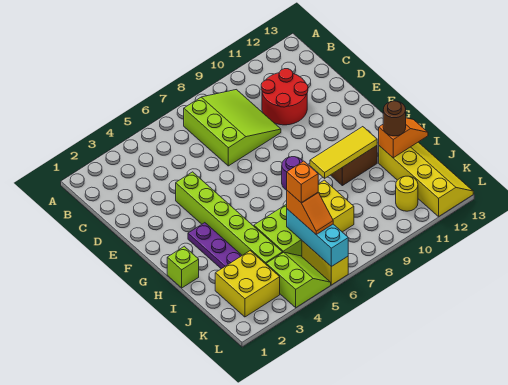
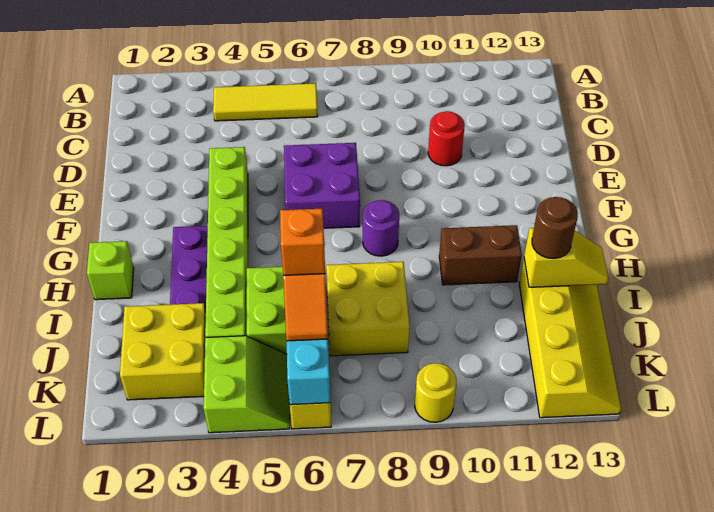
lime slope B7:D9 level 1 top 7 -> none
red round brick C10:D11 level 1 -> red round brick D10 level 1
none -> purple brick E6:F7 level 1
yellow tile H9:H11 level 2 -> yellow tile B4:B6 level 1
orange slope I12:I13 level 2 top 12 -> yellow slope I12:I13 level 2 top 12
yellow round brick K11 level 1 -> yellow round brick L9 level 1

